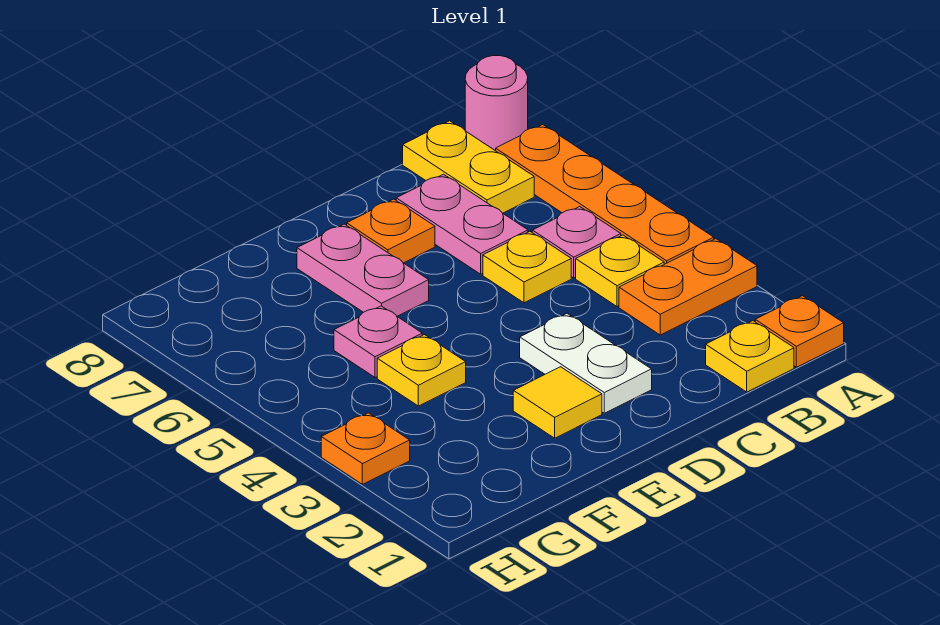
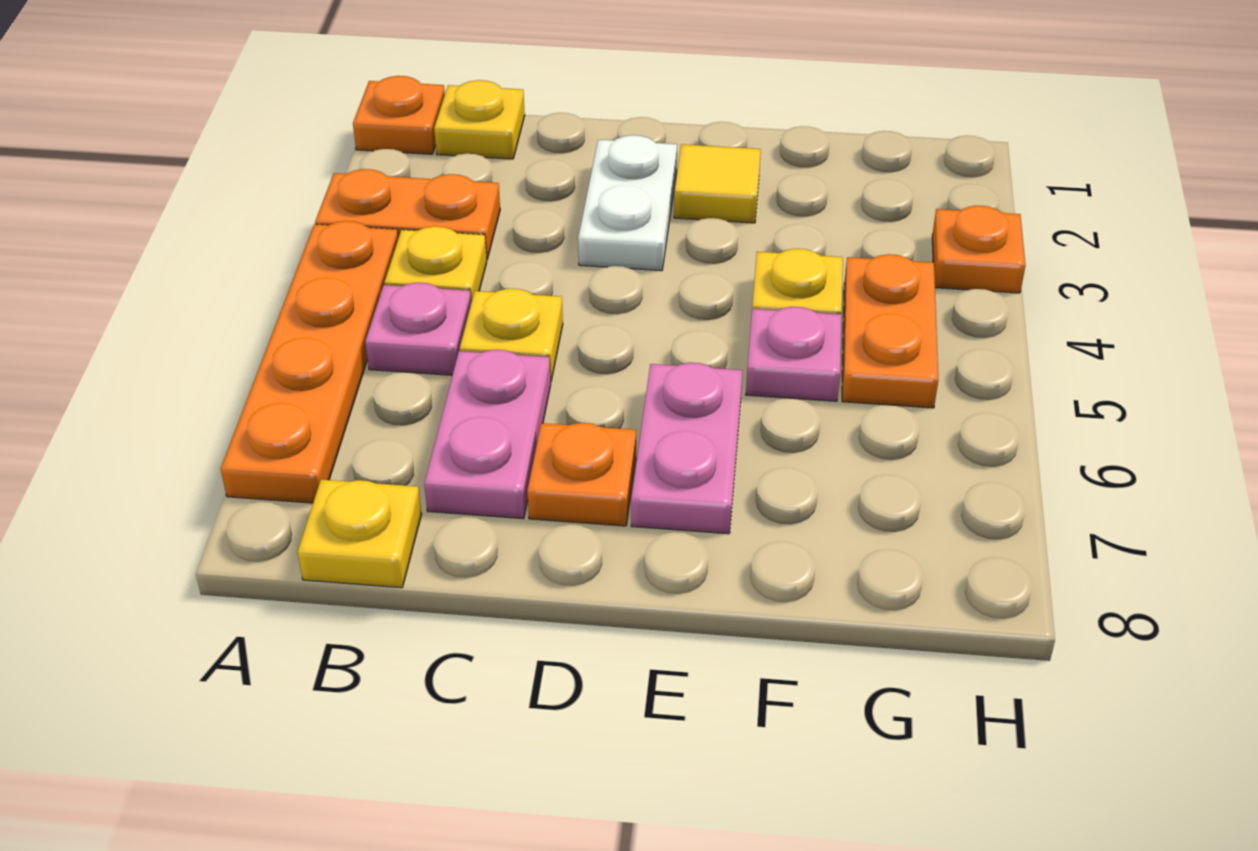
pink round brick A8 level 1 -> none
yellow plate B7:B8 level 1 -> yellow plate B8 level 1
none -> orange plate G4:G5 level 1

